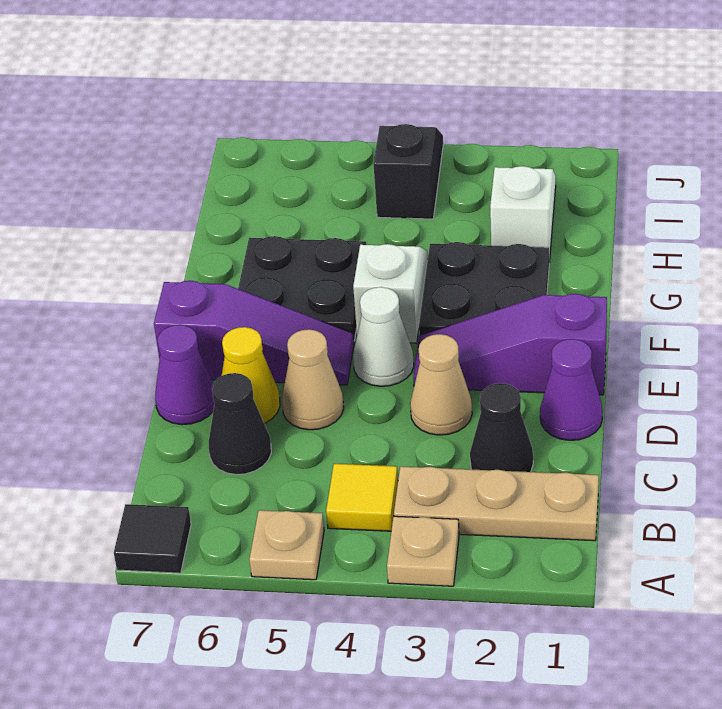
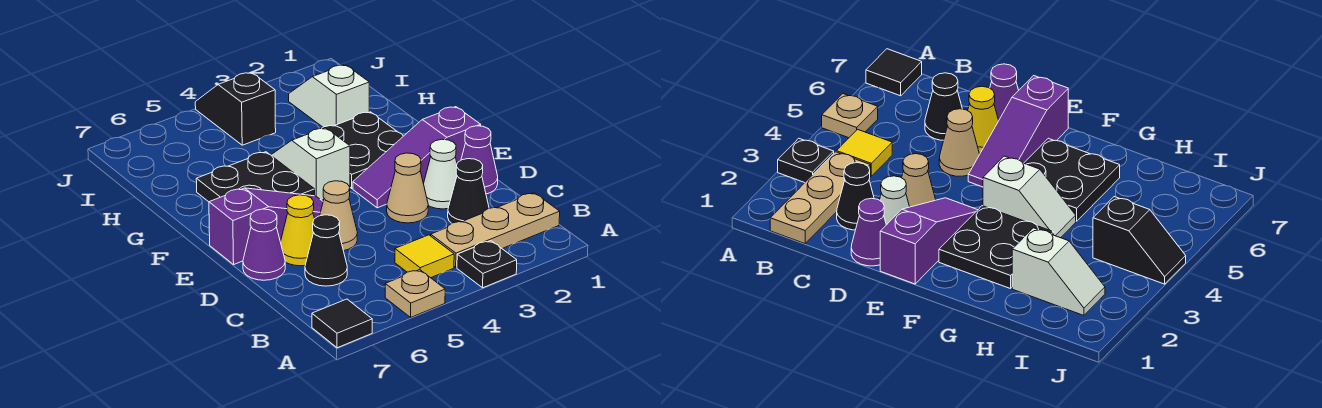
tan plate A3 level 1 -> black plate A3 level 1
white cone E4 level 1 -> white cone D2 level 1

